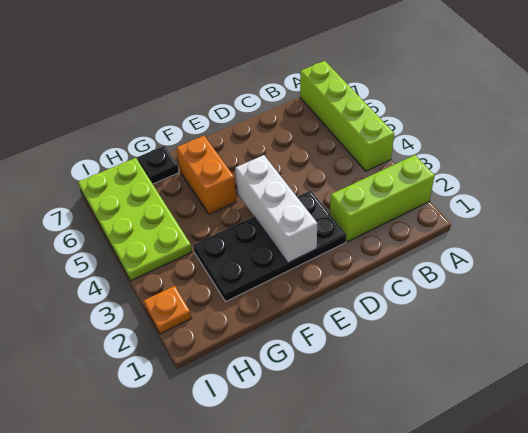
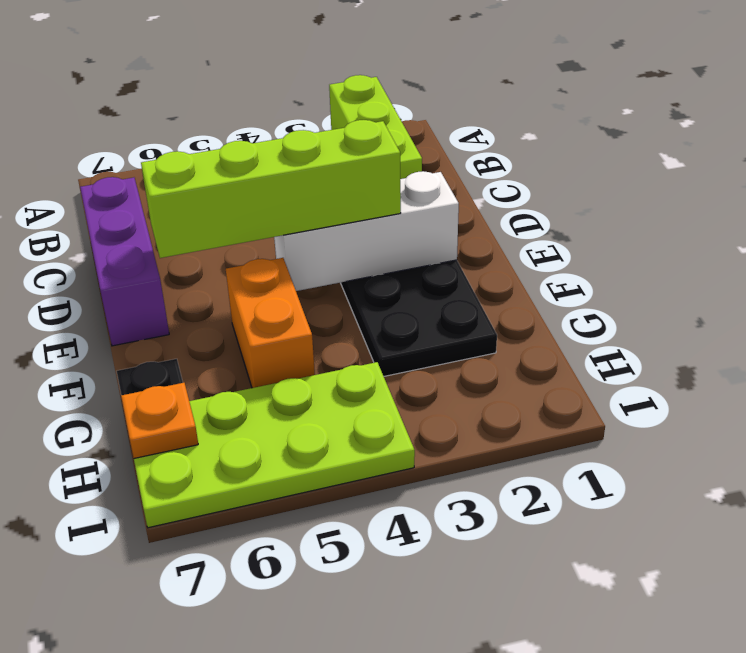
lime brick A4:A7 level 1 -> lime brick E3:E6 level 3
none -> purple brick C7:E7 level 1
orange brick F5:F6 level 1 -> orange brick F5:G5 level 1
orange plate I2 level 1 -> orange plate H7 level 2

